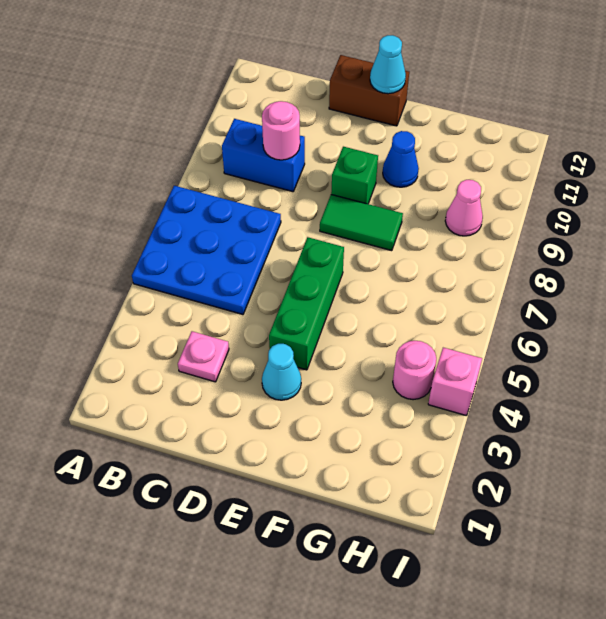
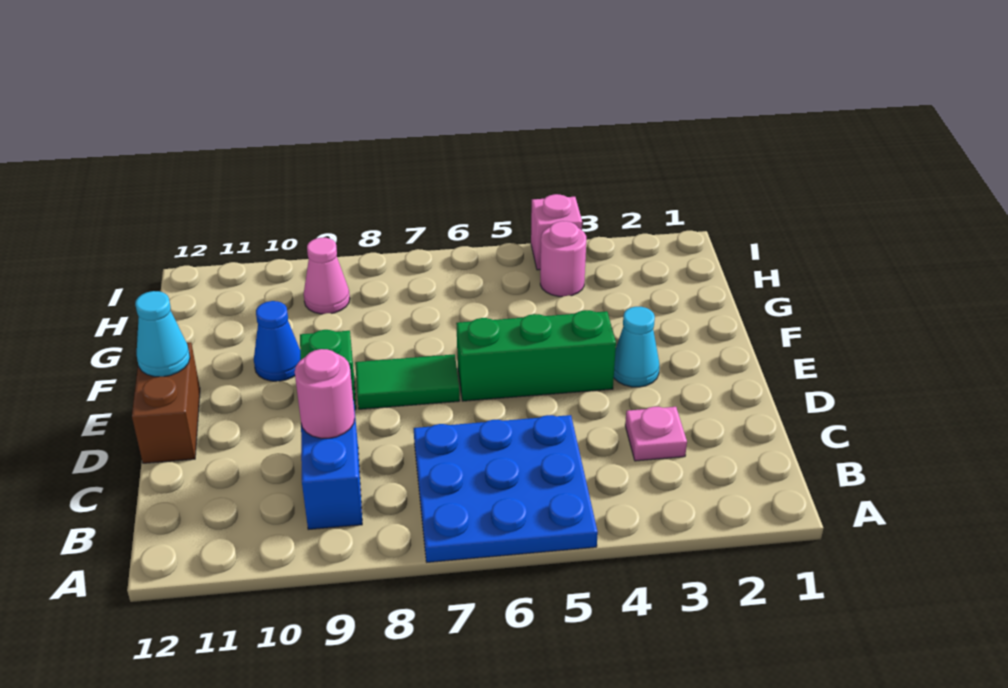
green tile E8:F8 level 1 -> green tile E7:E8 level 1

